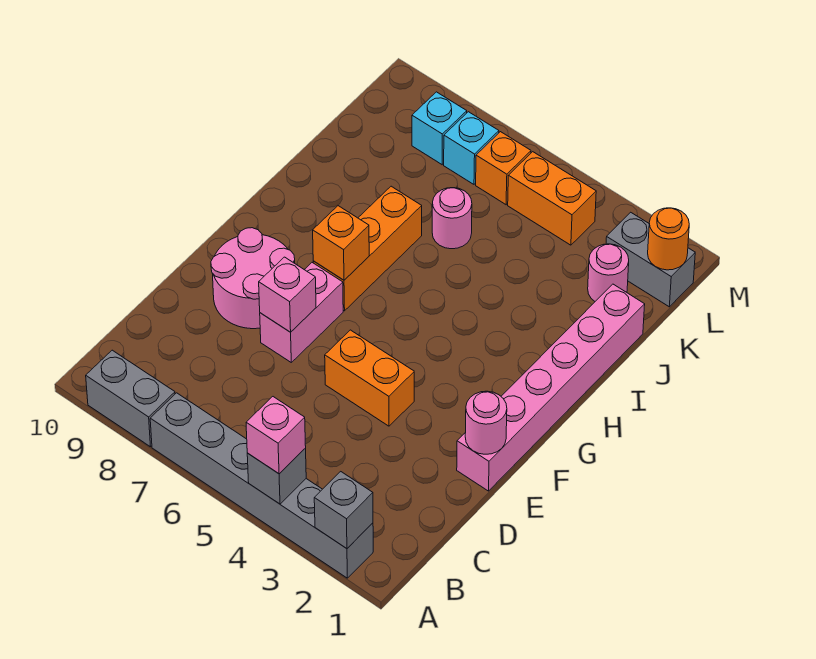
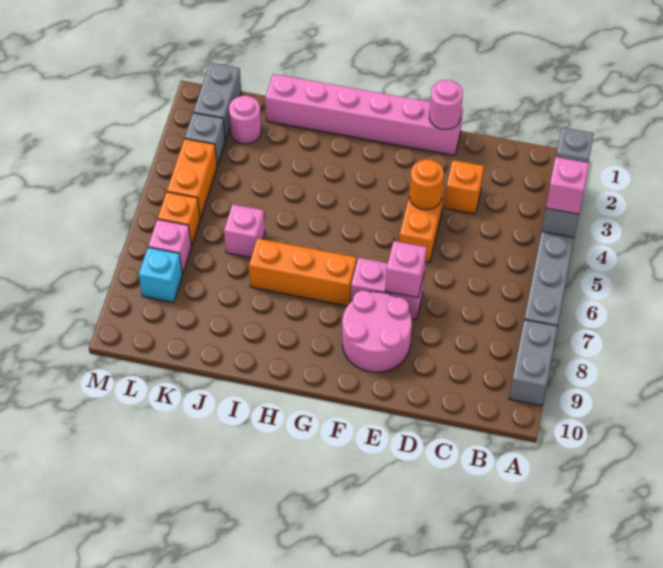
orange brick G7 level 2 -> orange brick D3 level 1
pink round brick J6 level 1 -> pink brick J6 level 1
orange round brick L1 level 2 -> orange round brick E4 level 2
none -> grey brick L3 level 1
cyan brick L7 level 1 -> pink brick L7 level 1

